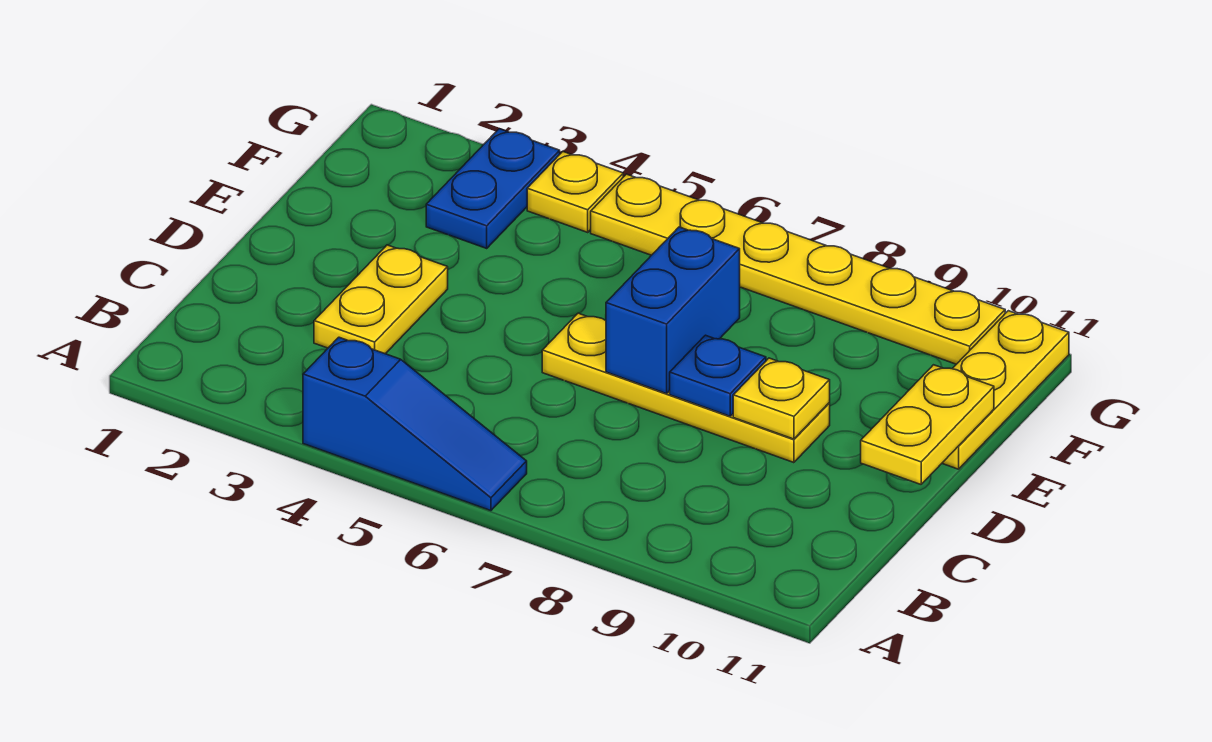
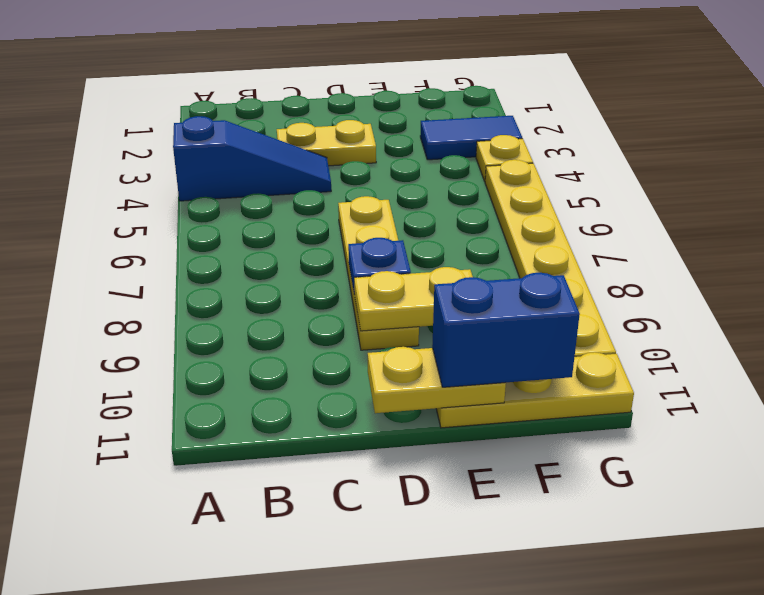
blue slope A4:A6 level 1 top 4 -> blue slope A4:C4 level 1 top A
blue brick D7:E7 level 2 -> blue brick E11:F11 level 3
yellow plate D9 level 2 -> yellow plate D9:E9 level 2
blue plate F3:G3 level 1 -> blue tile F3:G3 level 1

